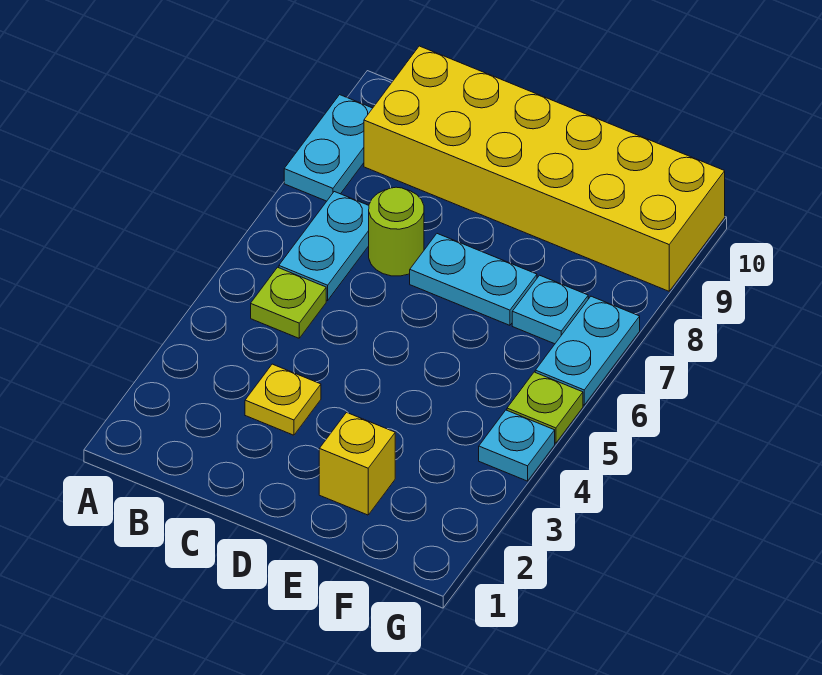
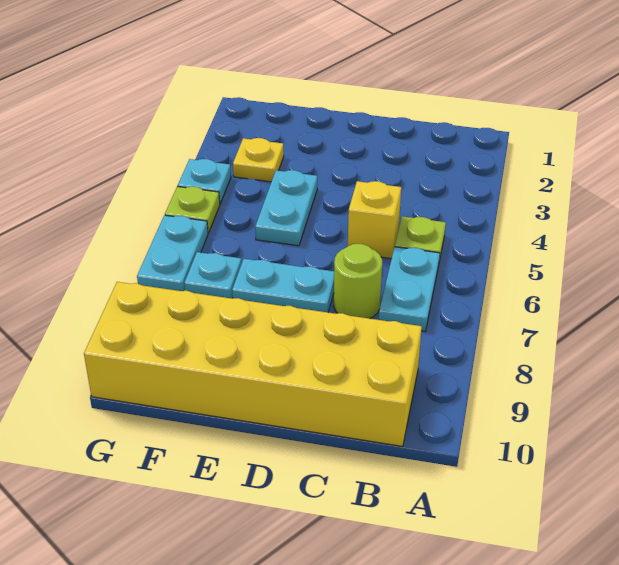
cyan plate A8:A9 level 1 -> cyan plate E4:E5 level 1
yellow plate C3 level 1 -> yellow plate F3 level 1
yellow brick E2 level 1 -> yellow brick C5 level 1

